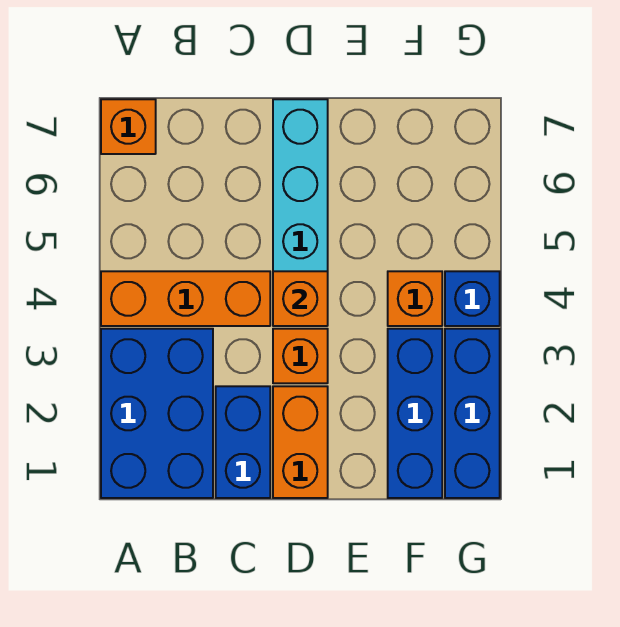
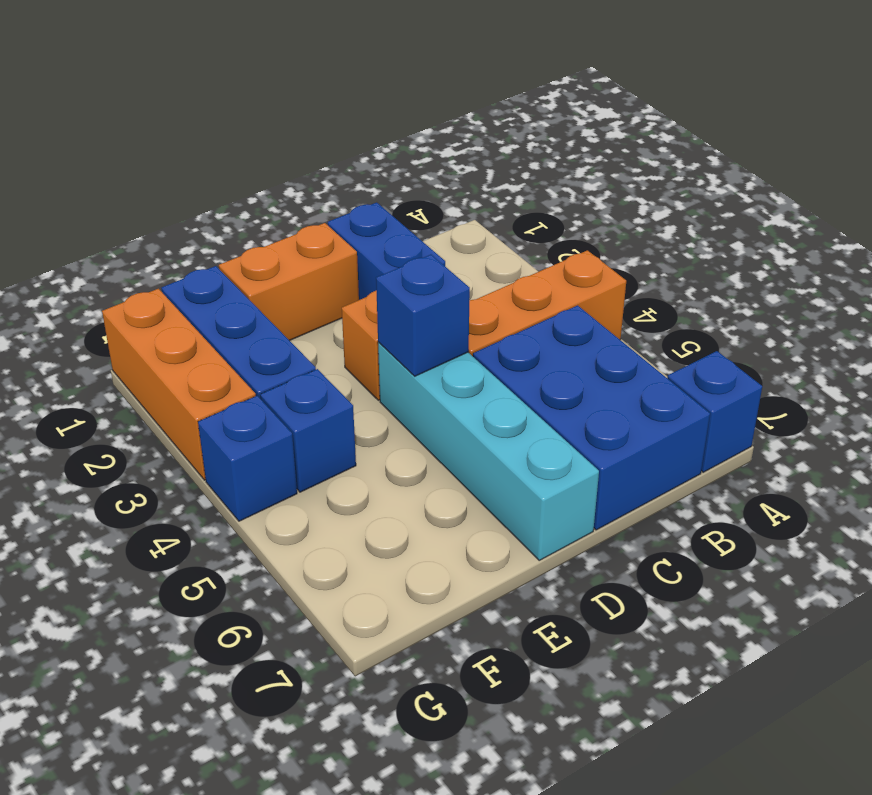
blue brick A1:B3 level 1 -> blue brick B5:C7 level 1
orange brick A7 level 1 -> blue brick A7 level 1
orange brick D1:D2 level 1 -> orange brick D1:E1 level 1
orange brick D4 level 2 -> blue brick D4 level 2
orange brick F4 level 1 -> blue brick F4 level 1
blue brick G1:G3 level 1 -> orange brick G1:G3 level 1

